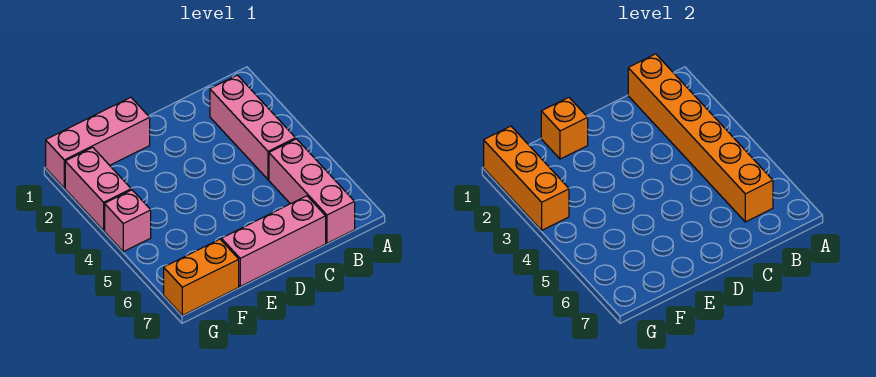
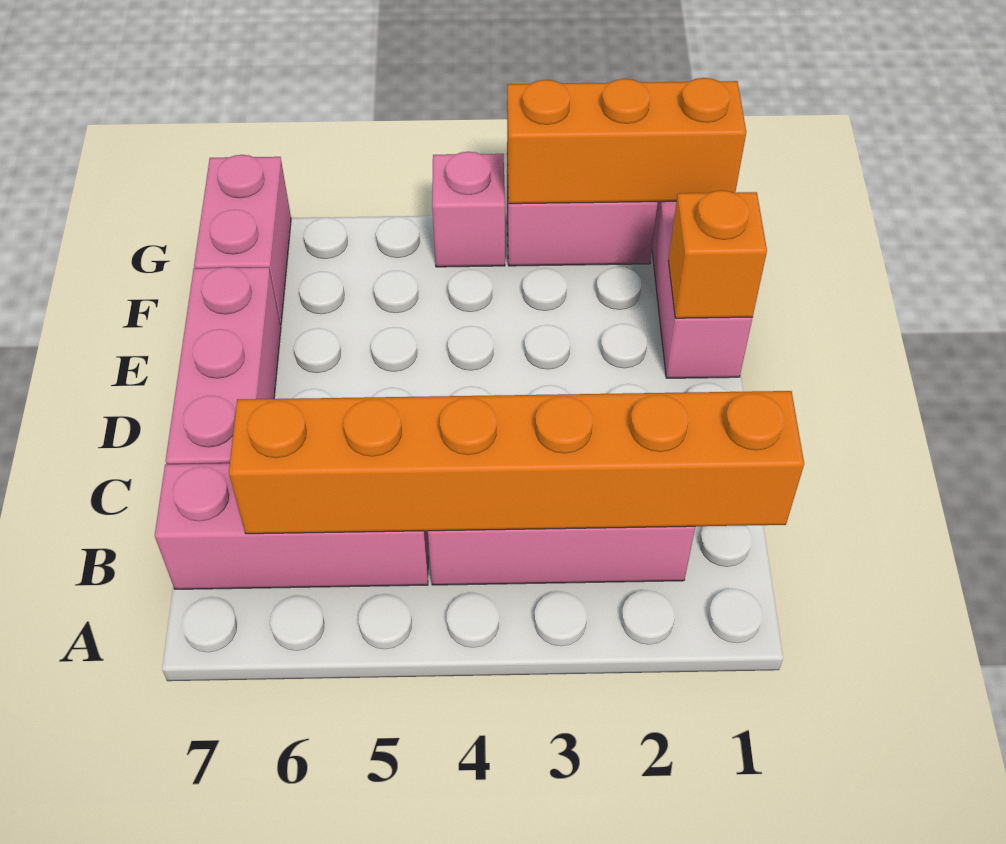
orange brick F7:G7 level 1 -> pink brick F7:G7 level 1

